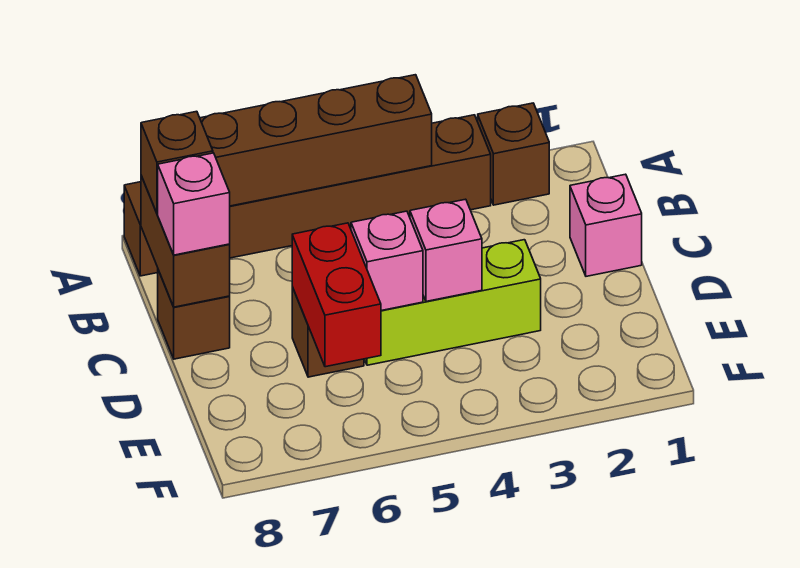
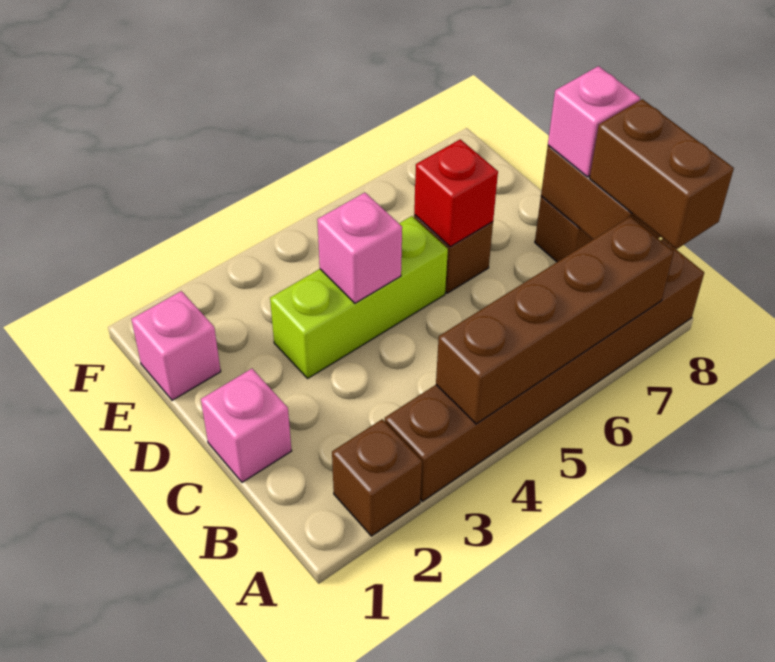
brown brick B8 level 3 -> brown brick A8:B8 level 3
pink brick D5 level 2 -> pink brick E1 level 1
red brick D6:E6 level 2 -> red brick D6 level 2

